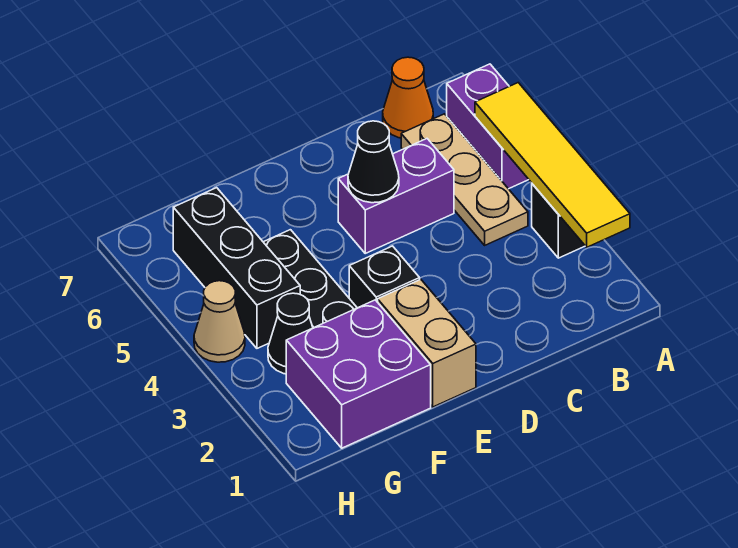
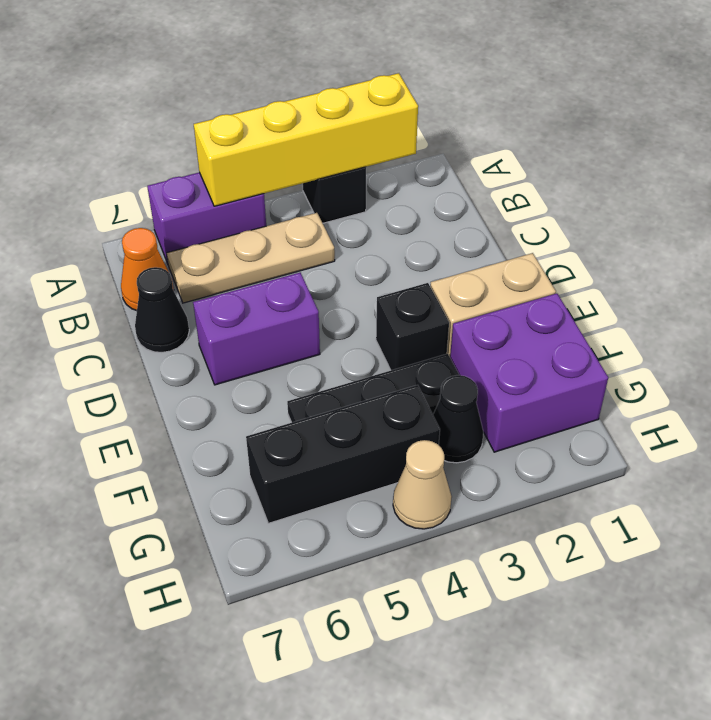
yellow tile A2:A5 level 2 -> yellow brick A2:A5 level 2
purple brick C5:D5 level 1 -> purple brick D5:D6 level 1
black cone D5 level 2 -> black cone C7 level 1

